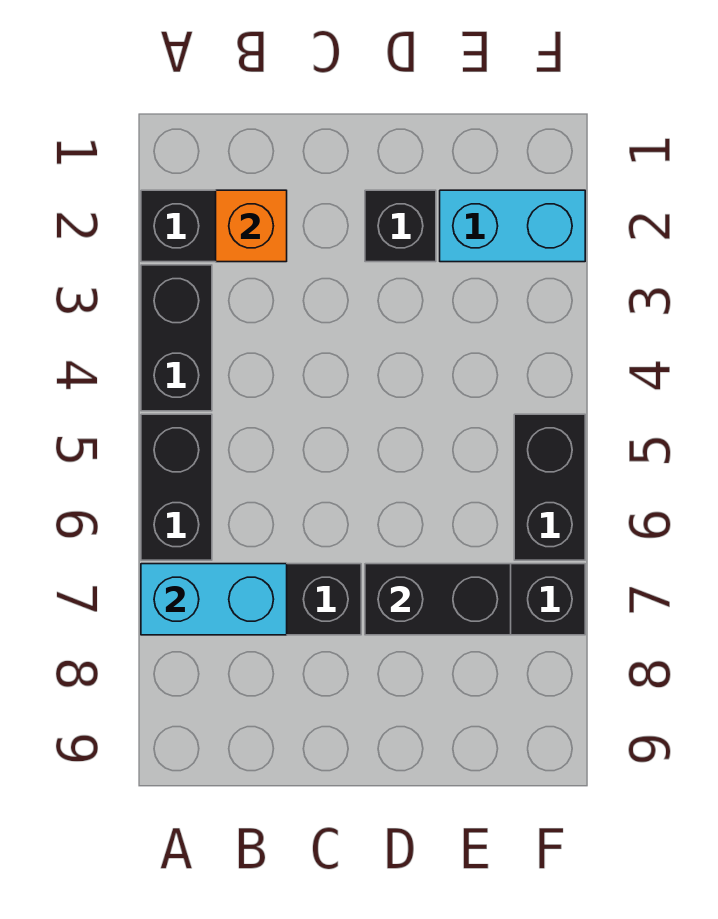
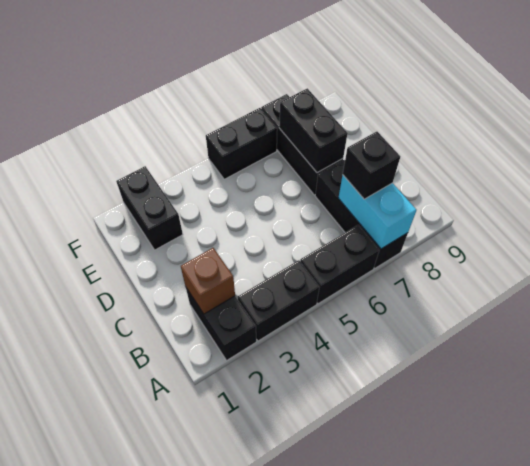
orange brick B2 level 2 -> brown brick B2 level 2
black brick D2 level 1 -> black brick B7 level 3
cyan brick E2:F2 level 1 -> black brick E2:F2 level 1

